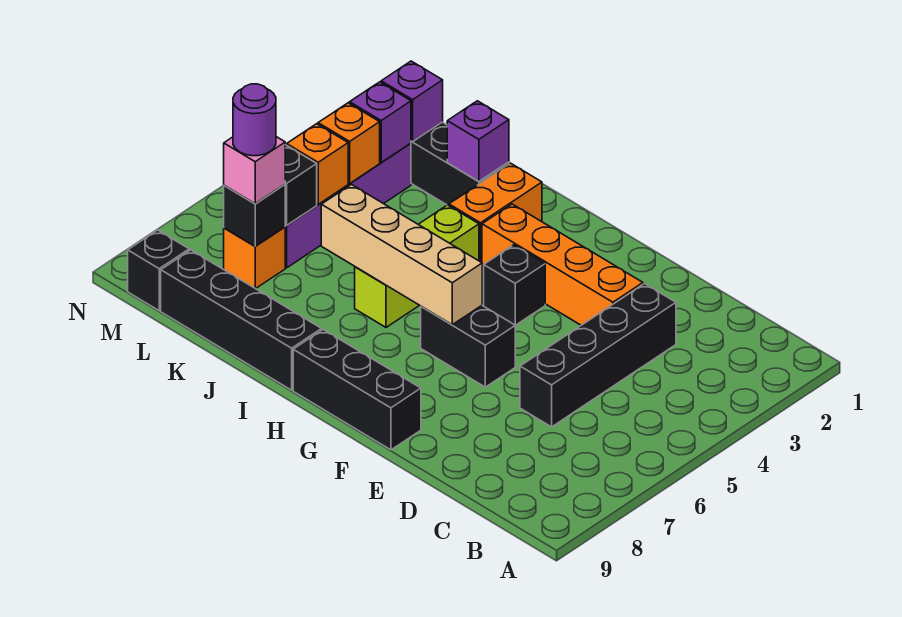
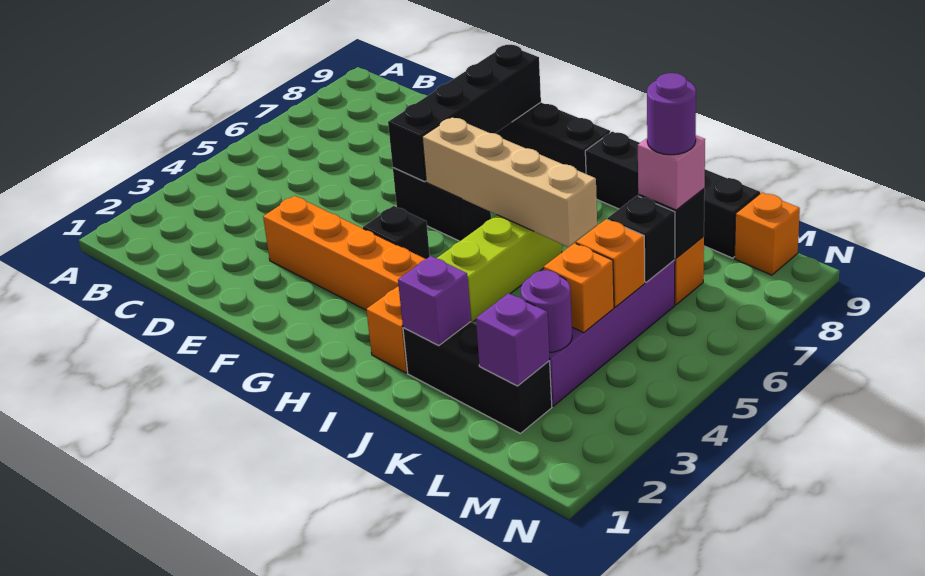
black brick D3:D6 level 1 -> black brick F6:F9 level 2
purple brick L3 level 2 -> purple round brick L3 level 2
black brick M9 level 1 -> orange brick M9 level 1

